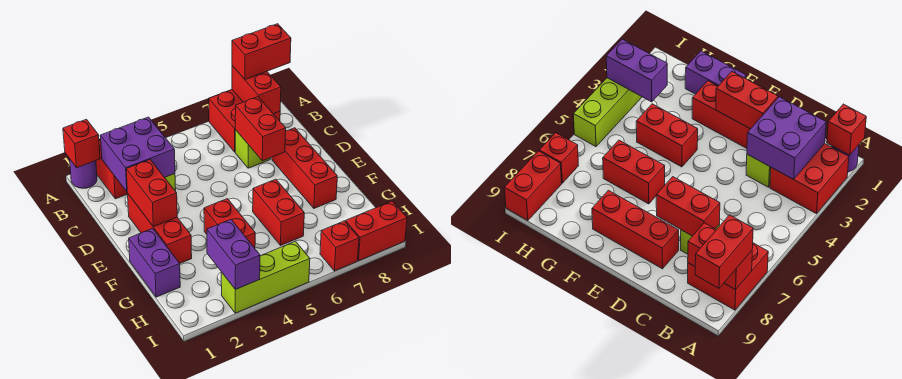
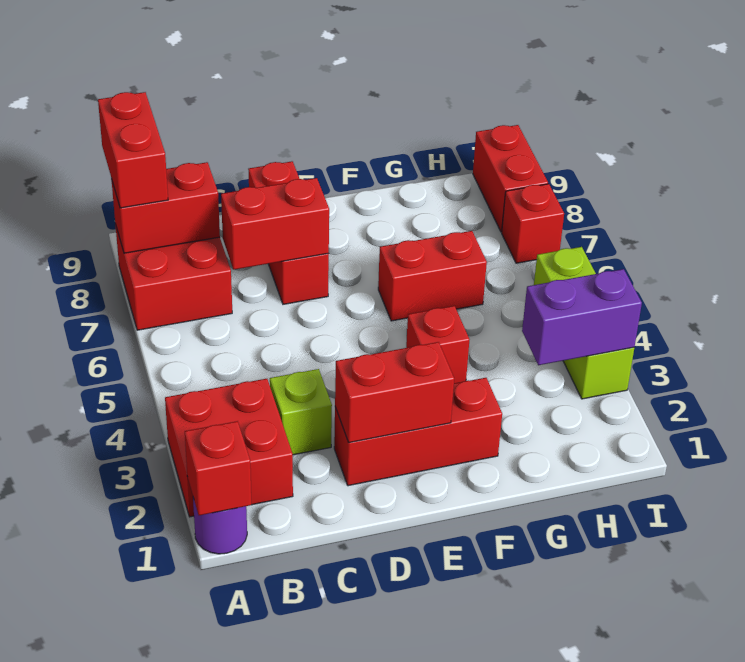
purple brick B2:C3 level 2 -> none
lime brick C7 level 1 -> none
red brick D8:F8 level 1 -> red brick D7:D9 level 1
purple brick F1:G1 level 1 -> none
red brick F4:G4 level 1 -> red brick F4 level 1

